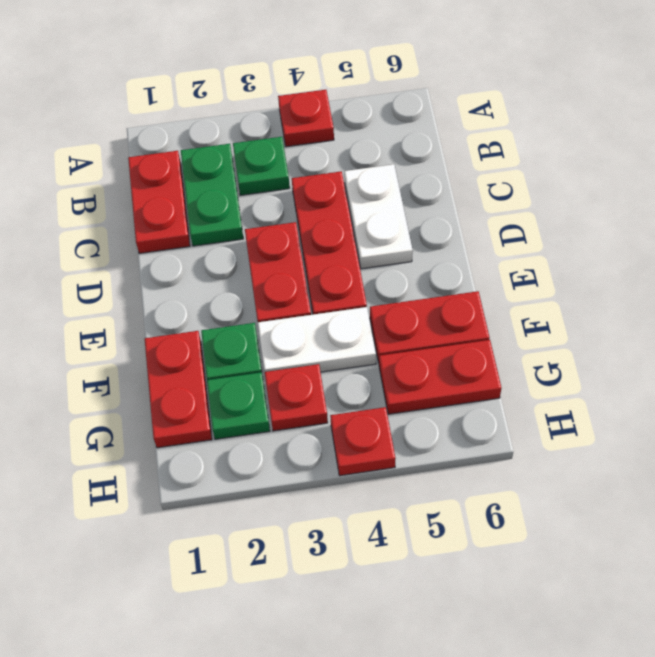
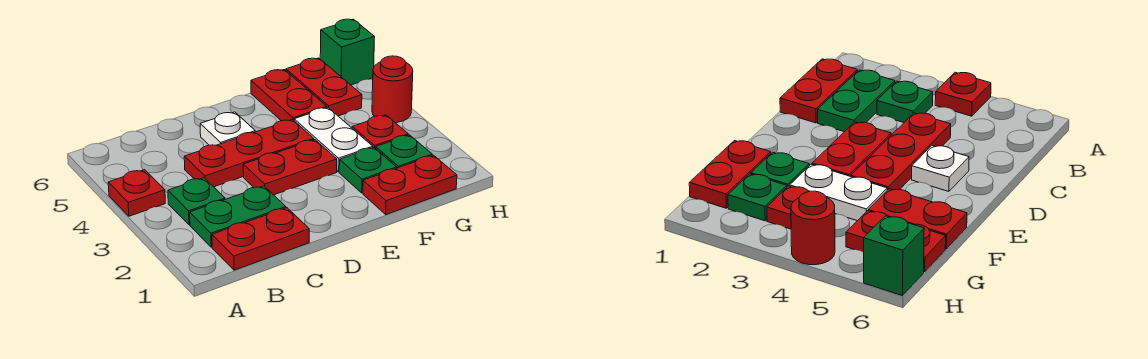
white plate C5:D5 level 1 -> white plate D5 level 1
red plate H4 level 1 -> red round brick H4 level 1
none -> green brick H6 level 1

